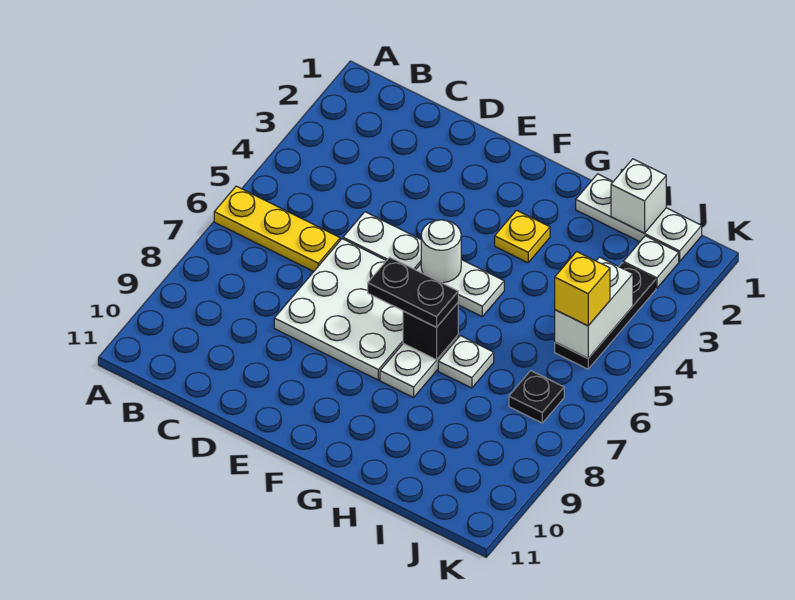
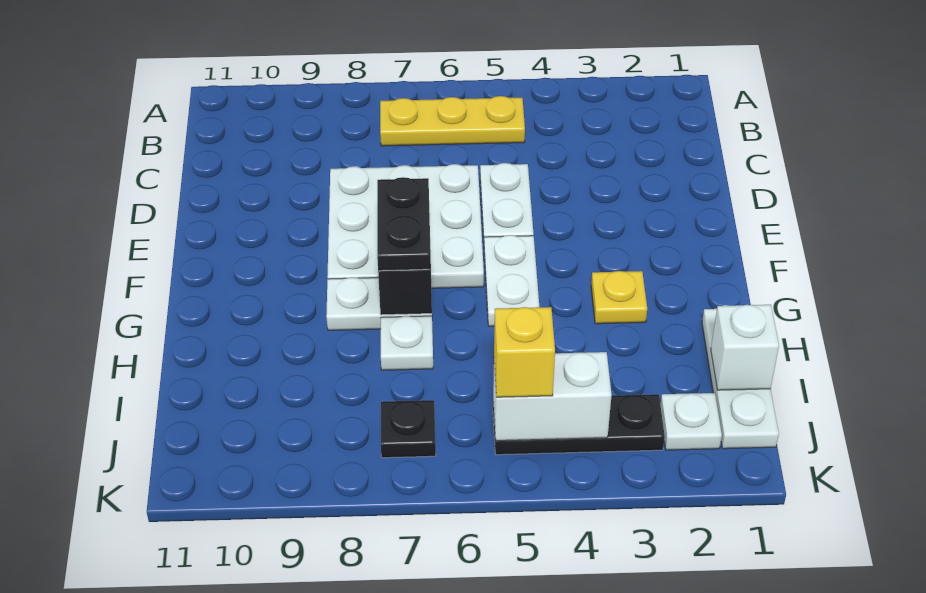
yellow plate A6:C6 level 1 -> yellow plate B5:B7 level 1
white round brick F5 level 2 -> none

